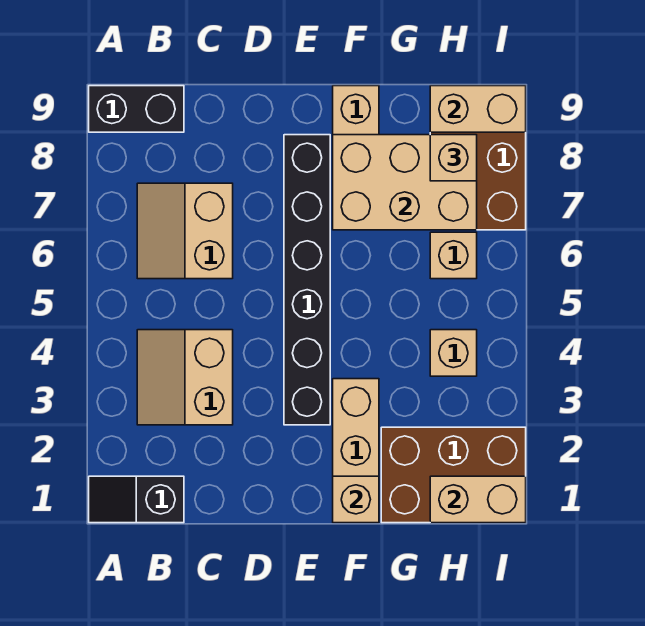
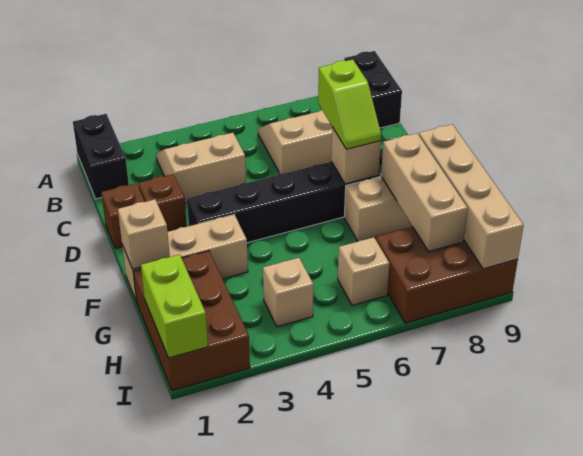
black slope A1:B1 level 1 top B -> black brick A1:B1 level 1
none -> brown brick D1 level 1
none -> brown brick D2 level 1
none -> lime slope D7:E7 level 3 top D
tan brick F7:H8 level 2 -> tan brick F8:H8 level 2
tan brick H1:I1 level 2 -> lime brick H1:I1 level 2
tan brick H8 level 3 -> tan brick E7 level 2
tan brick H9:I9 level 2 -> tan brick F9:I9 level 2

